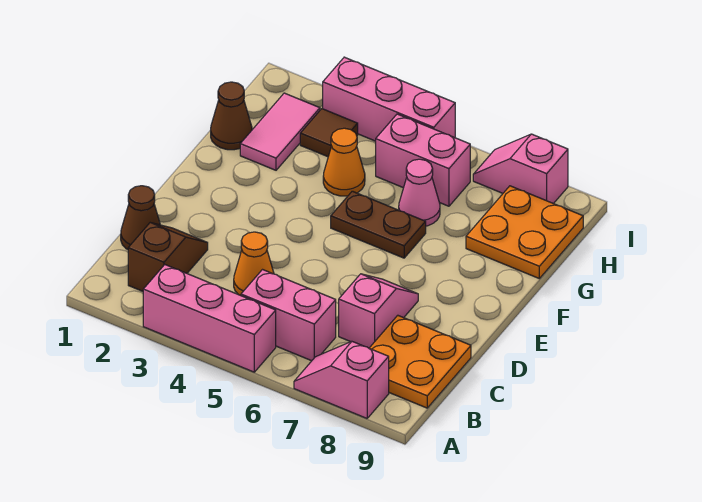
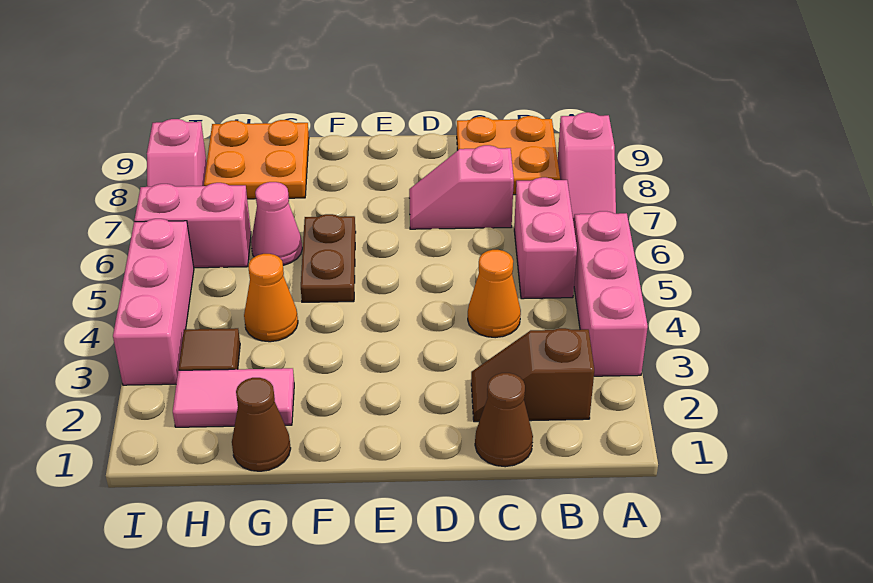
pink brick H5:H6 level 1 -> pink brick H6:I6 level 1

